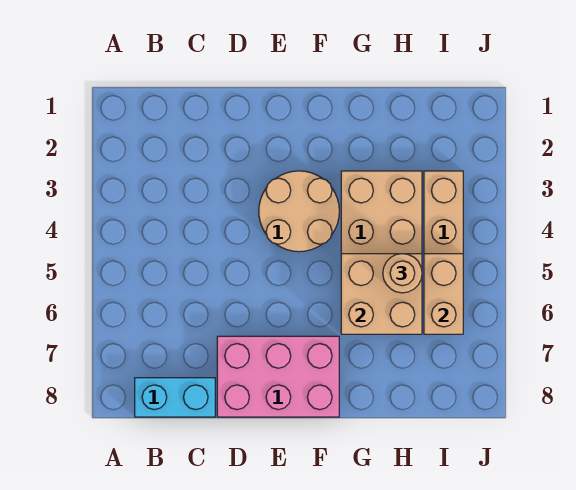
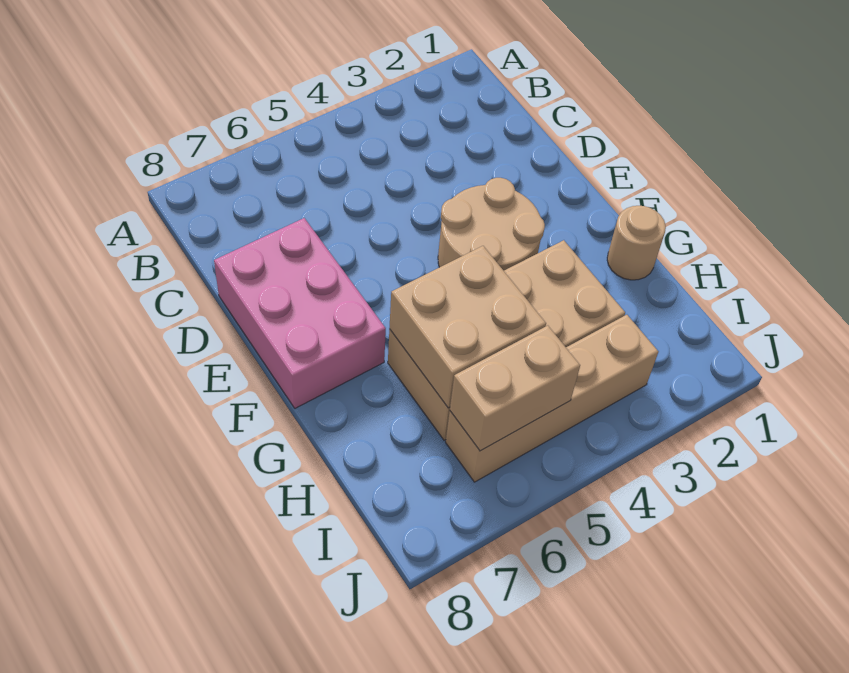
cyan brick B8:C8 level 1 -> none
tan round brick H5 level 3 -> tan round brick G1 level 1

